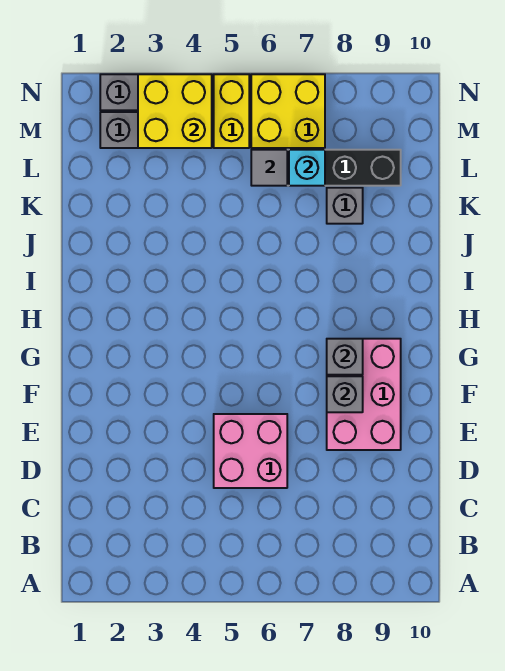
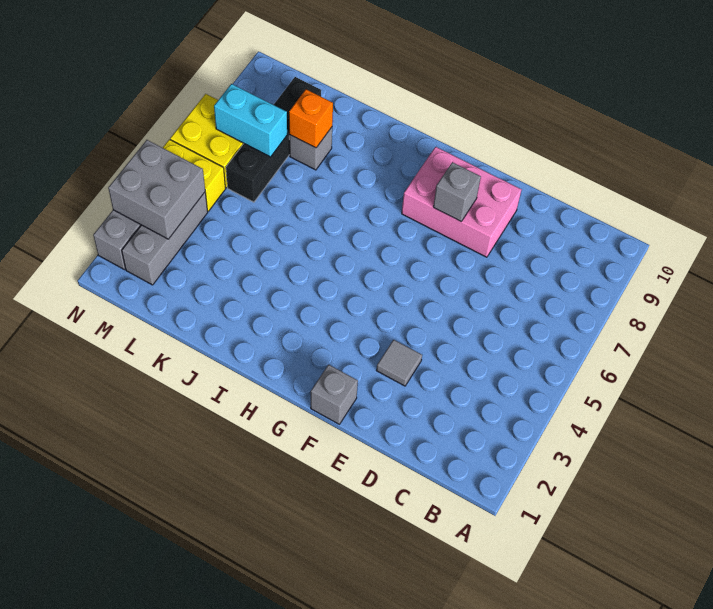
pink brick D5:E6 level 1 -> none
grey brick G8 level 2 -> grey brick F1 level 1
none -> orange brick K8 level 2
grey tile L6 level 2 -> grey tile E3 level 1
cyan brick L7 level 2 -> cyan brick L7:M7 level 2
yellow brick M3:N4 level 2 -> grey brick M3:N4 level 2

